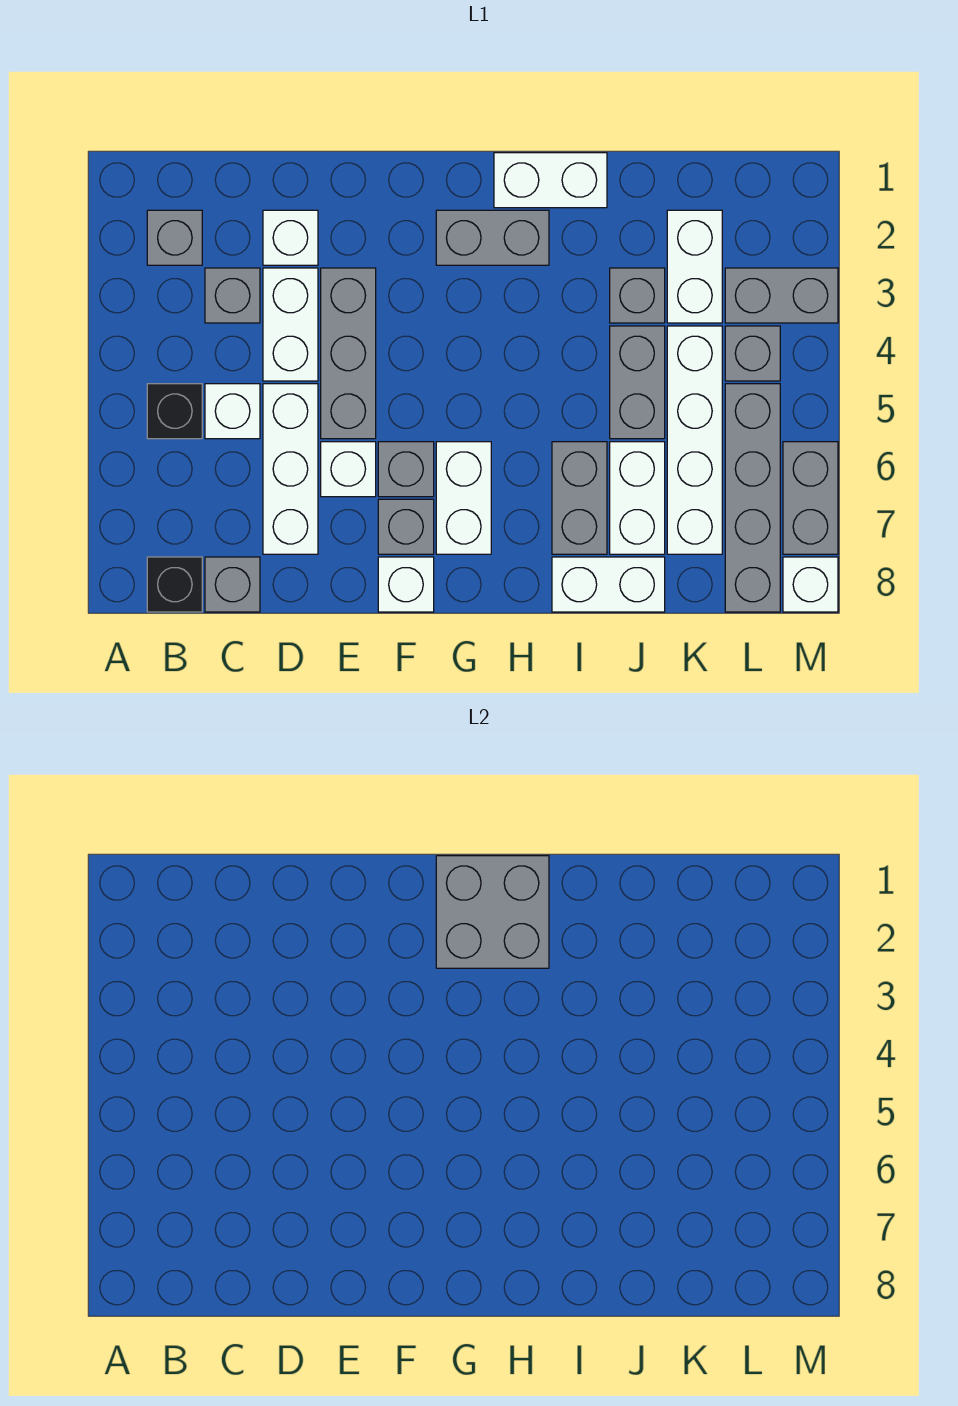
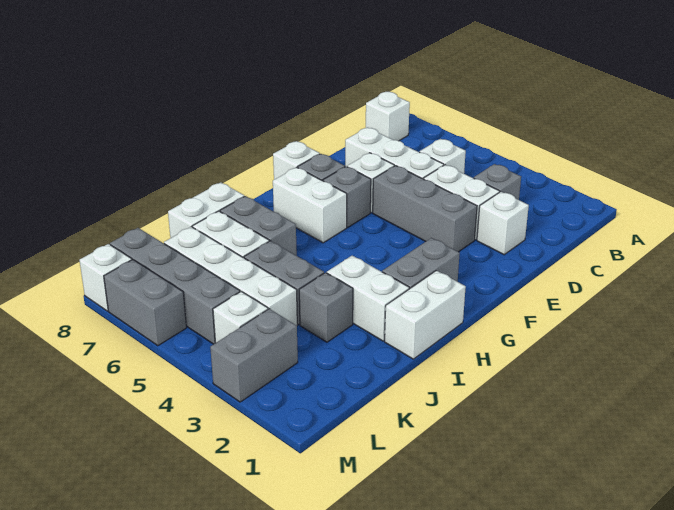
grey brick B2 level 1 -> none
black brick B5 level 1 -> none
black brick B8 level 1 -> white brick B8 level 1
grey brick C8 level 1 -> none
grey brick G1:H2 level 2 -> none
white brick K2:K3 level 1 -> white brick I2:I3 level 1
grey brick L4 level 1 -> white brick L4 level 1

